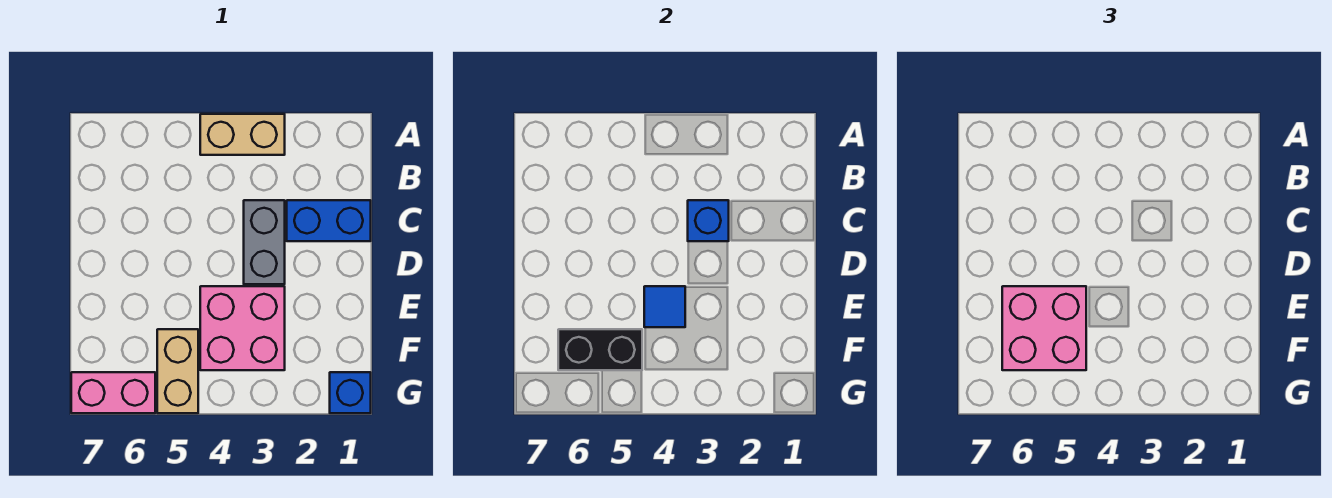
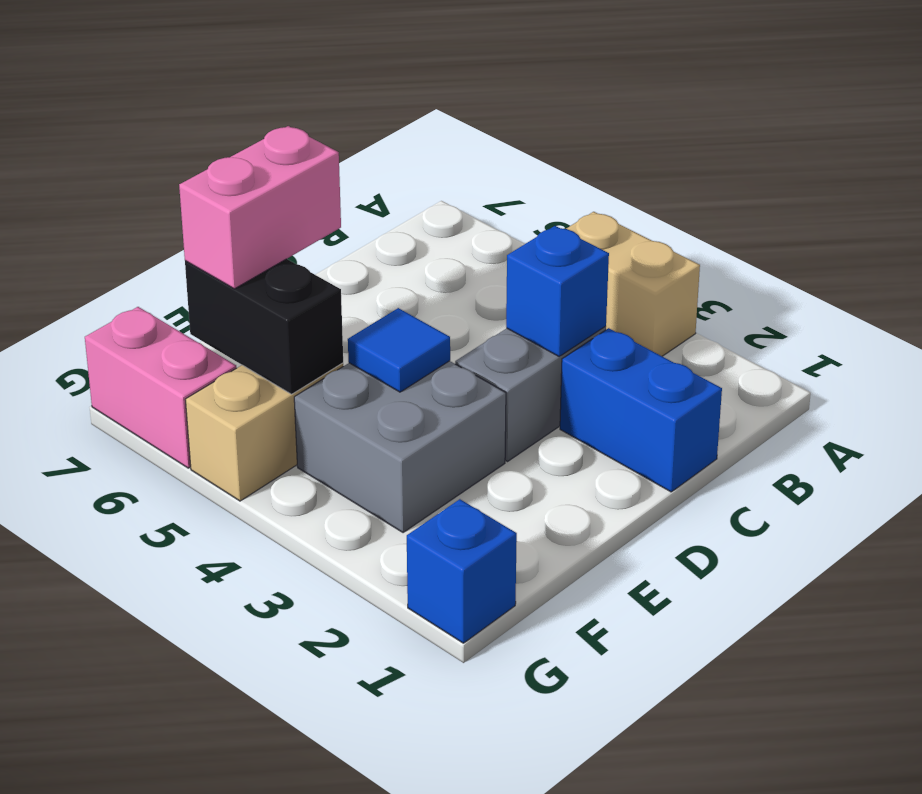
pink brick E3:F4 level 1 -> grey brick E3:F4 level 1
pink brick E5:F6 level 3 -> pink brick E6:F6 level 3

